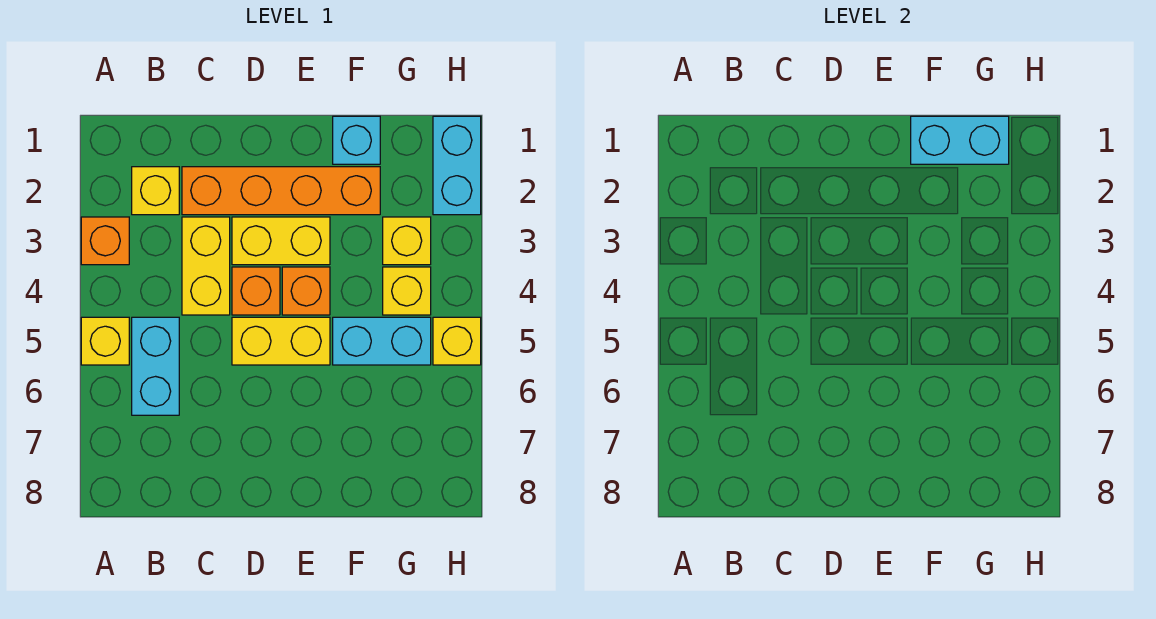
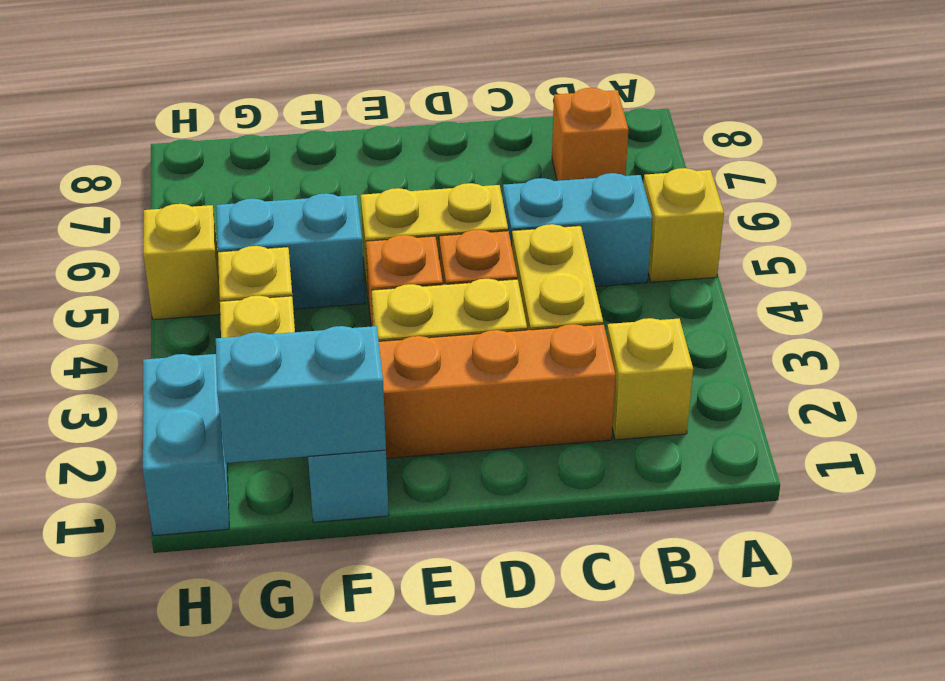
orange brick A3 level 1 -> orange brick B7 level 1
cyan brick B5:B6 level 1 -> cyan brick B5:C5 level 1

